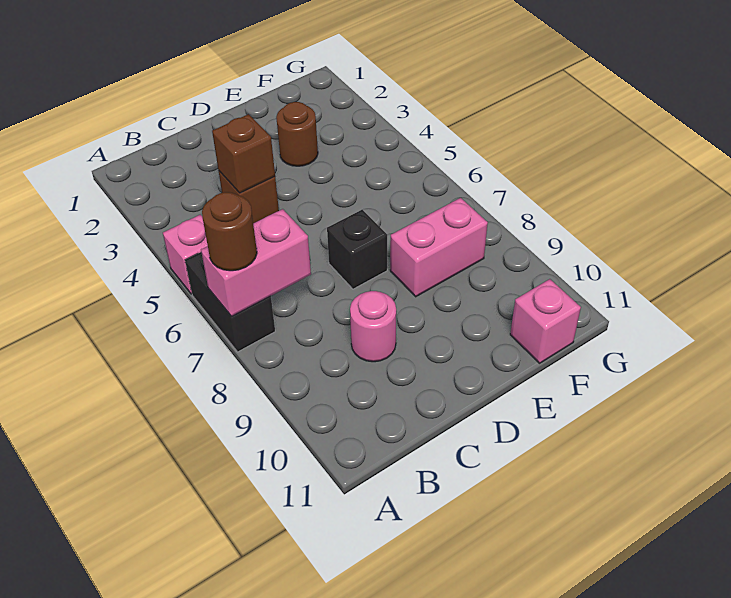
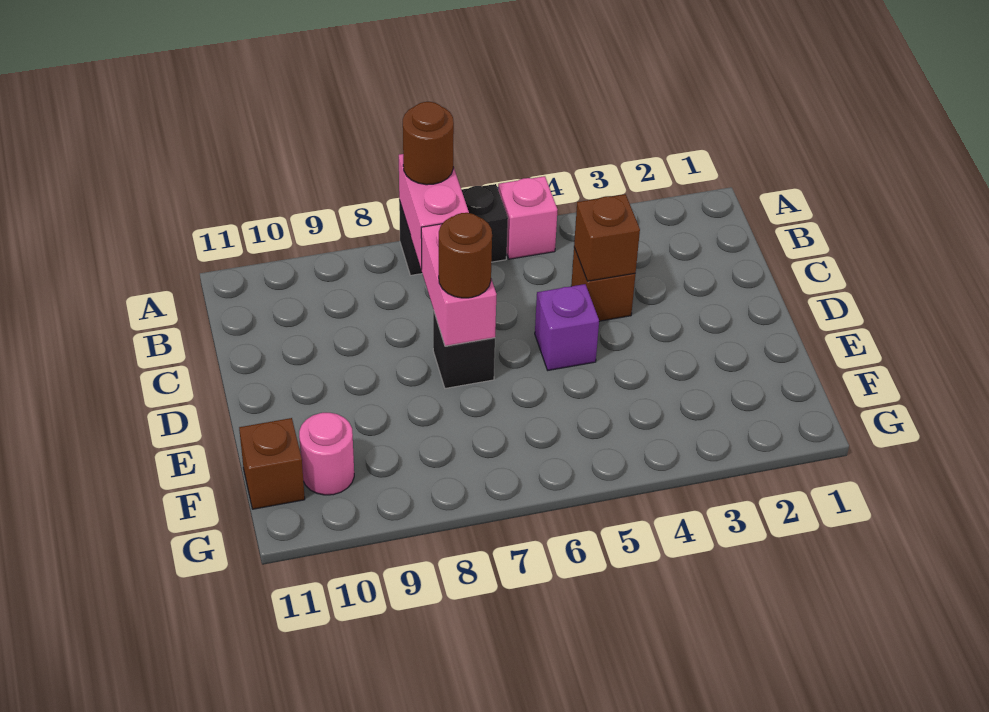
pink round brick C9 level 1 -> pink round brick F10 level 1
none -> purple brick D5 level 1
brown round brick E3 level 1 -> brown round brick D7 level 3
pink brick E8:F8 level 1 -> pink brick C7:D7 level 2
pink brick F11 level 1 -> brown brick F11 level 1

